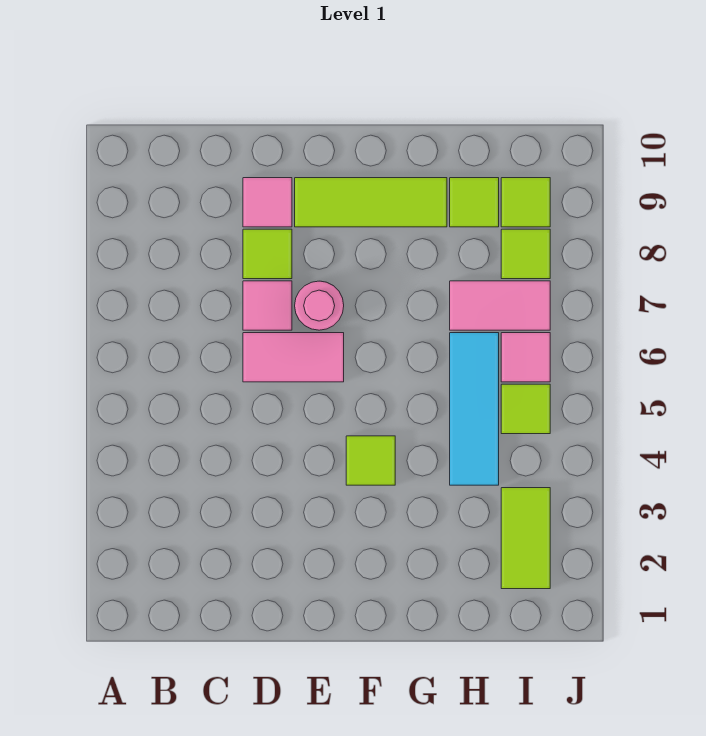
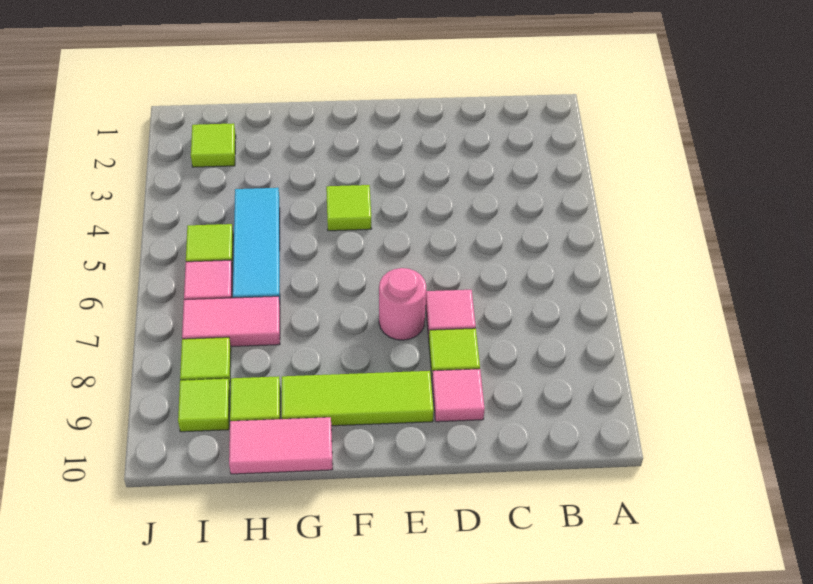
pink tile D6:E6 level 1 -> pink tile G10:H10 level 1
lime tile I2:I3 level 1 -> lime tile I2 level 1

